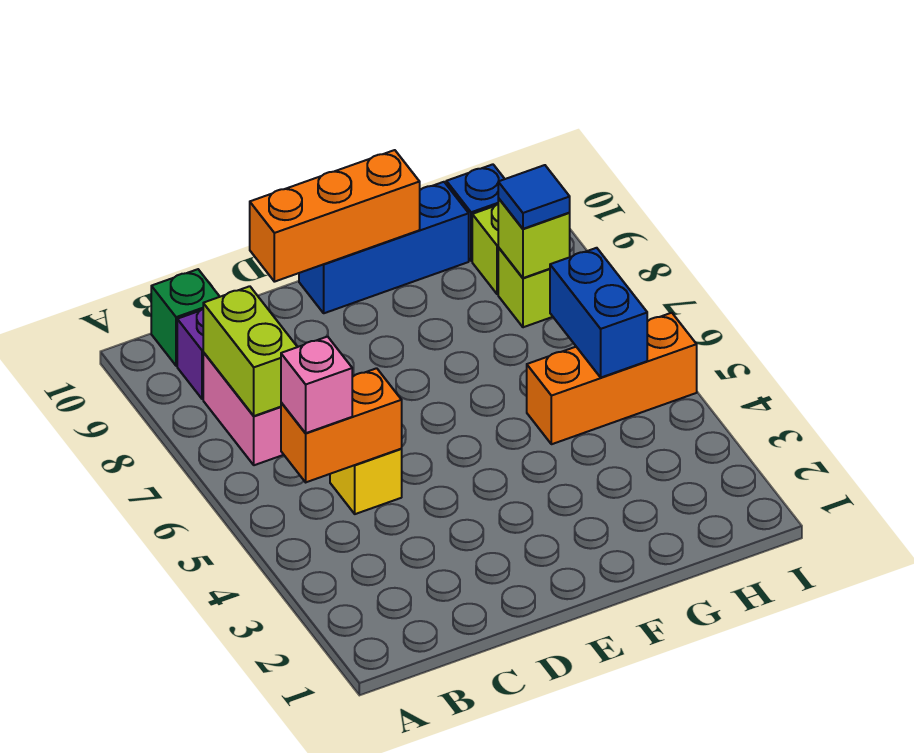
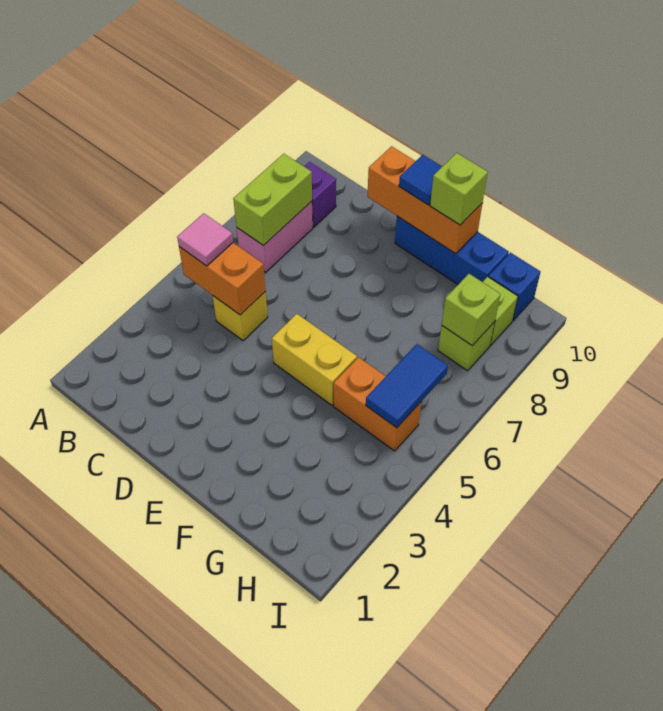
pink brick B5 level 3 -> pink tile B5 level 3
green brick B10 level 1 -> none
none -> yellow brick E5:F5 level 1
none -> lime brick F10 level 3
orange brick G5:I5 level 1 -> orange brick G5:H5 level 1
blue brick H5:H6 level 2 -> blue tile H5:H6 level 2
blue tile H8 level 3 -> blue tile E10 level 3

